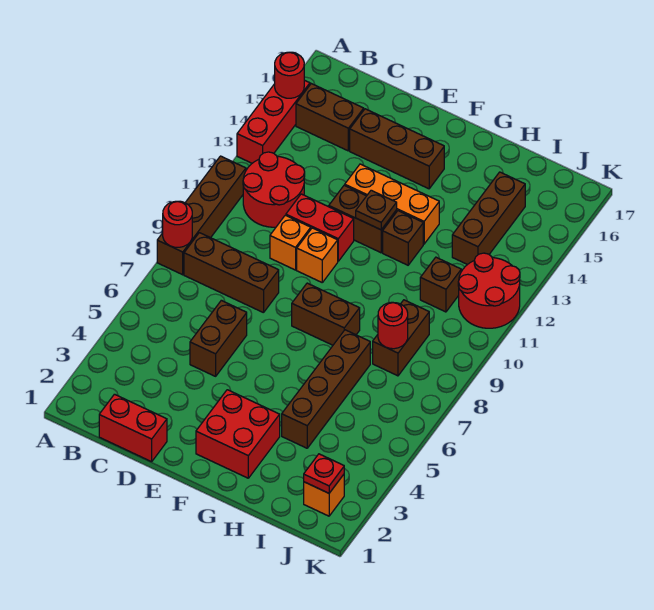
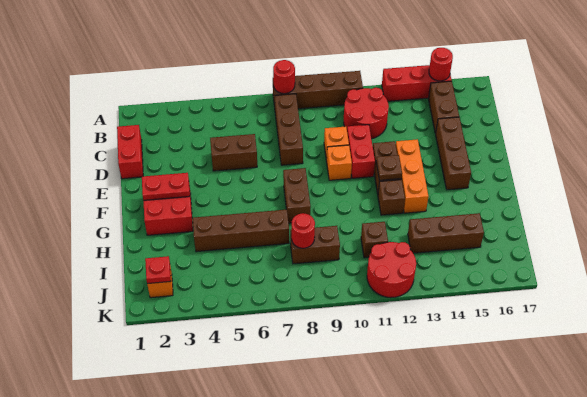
none -> red plate F2:F3 level 2

